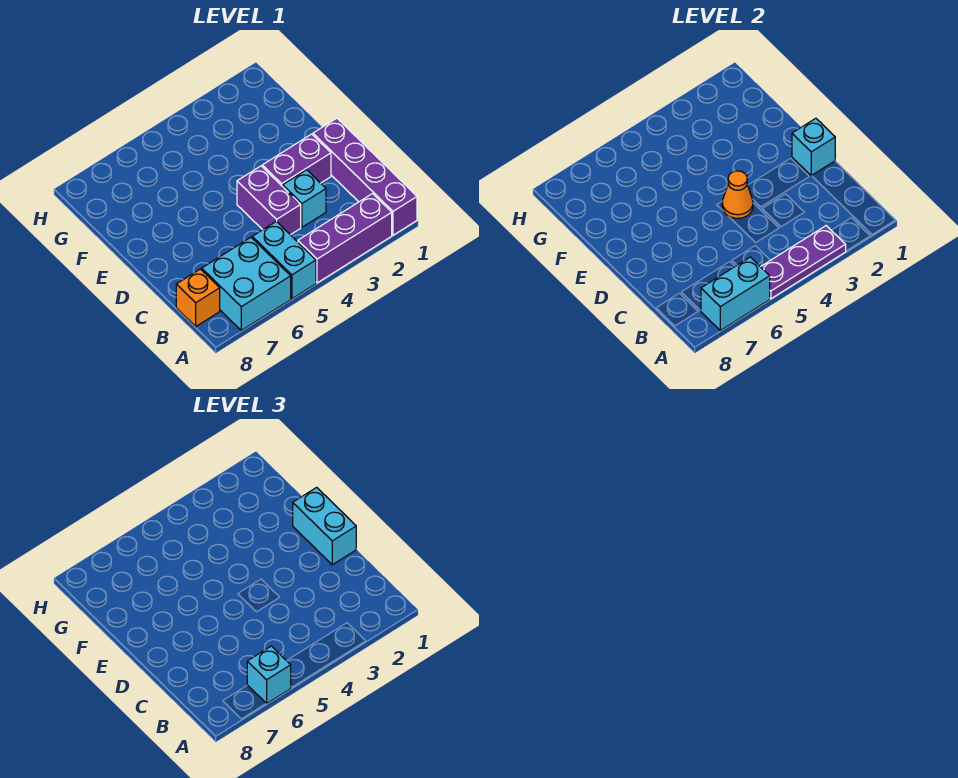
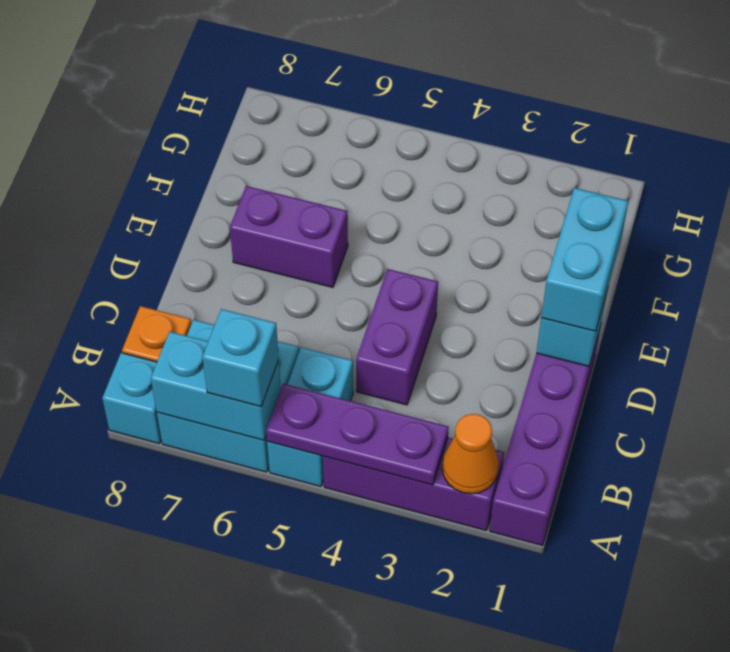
cyan brick C3 level 1 -> cyan brick A8 level 1
purple brick D2:D3 level 1 -> purple brick E6:E7 level 1
orange cone D4 level 2 -> orange cone A2 level 2

